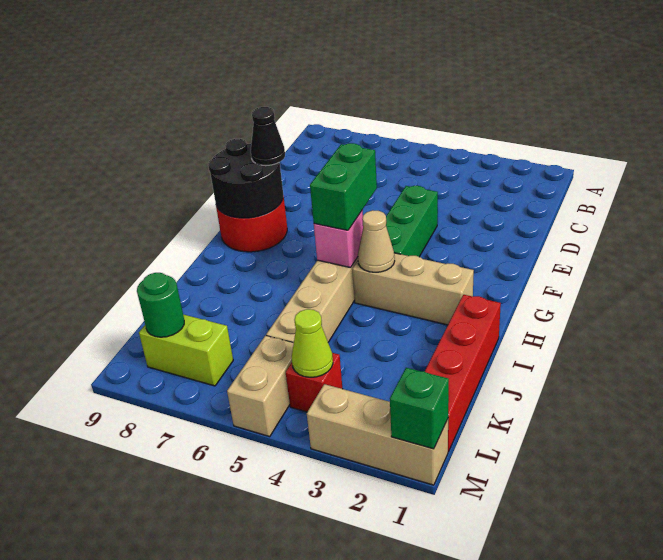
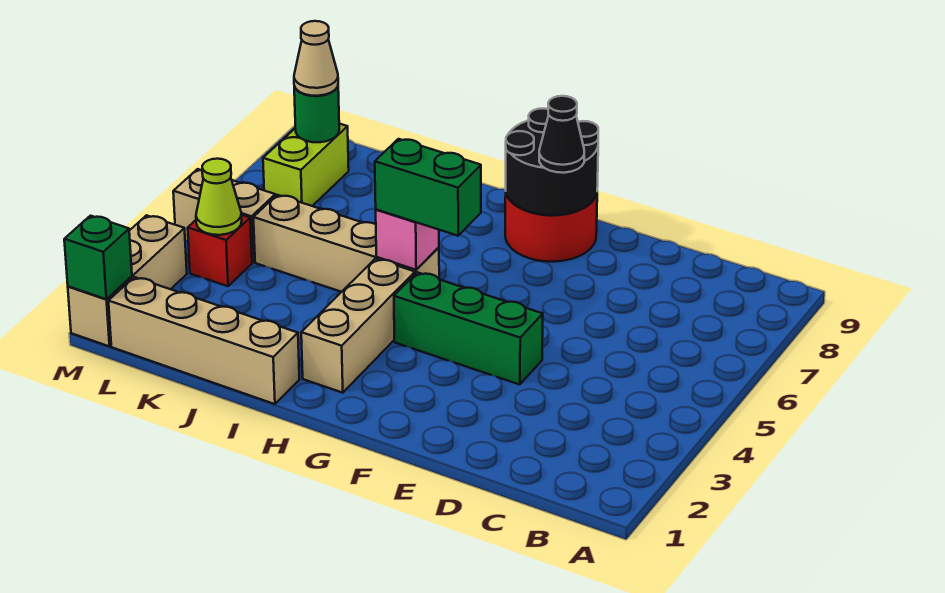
tan cone H4 level 2 -> tan cone L8 level 3
red brick I1:L1 level 1 -> tan brick I1:L1 level 1

